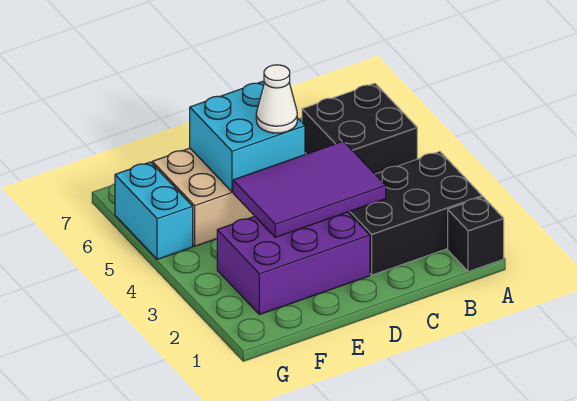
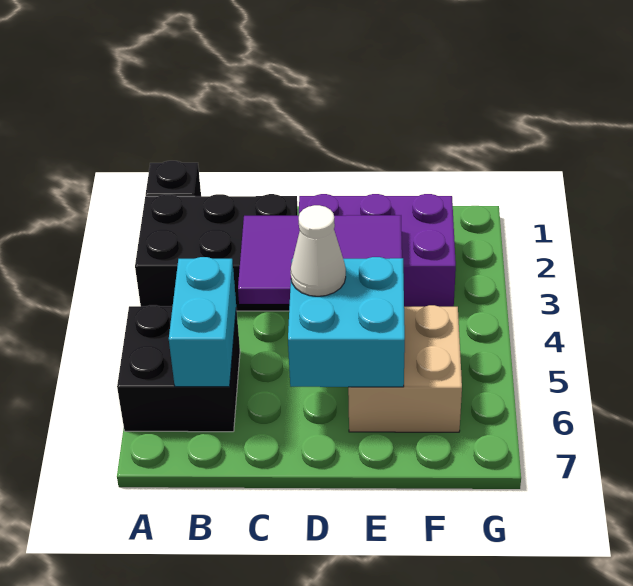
cyan brick G5:G6 level 1 -> cyan brick B5:B6 level 2

